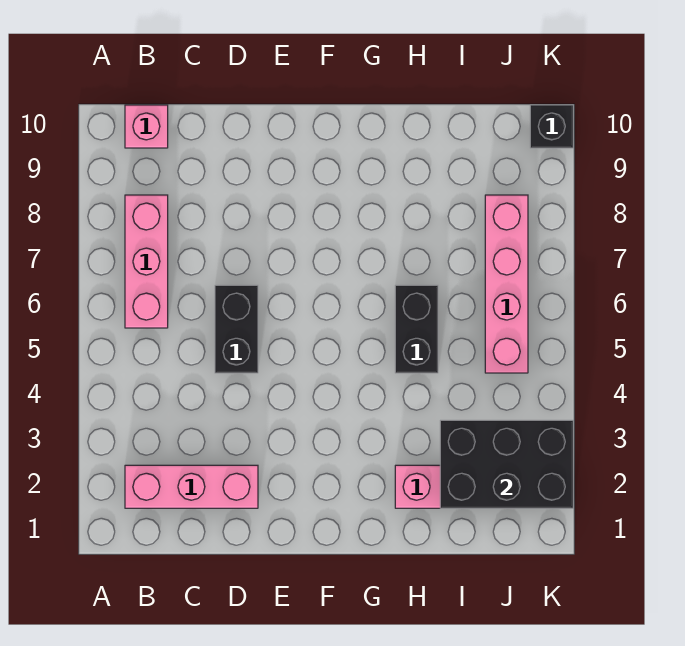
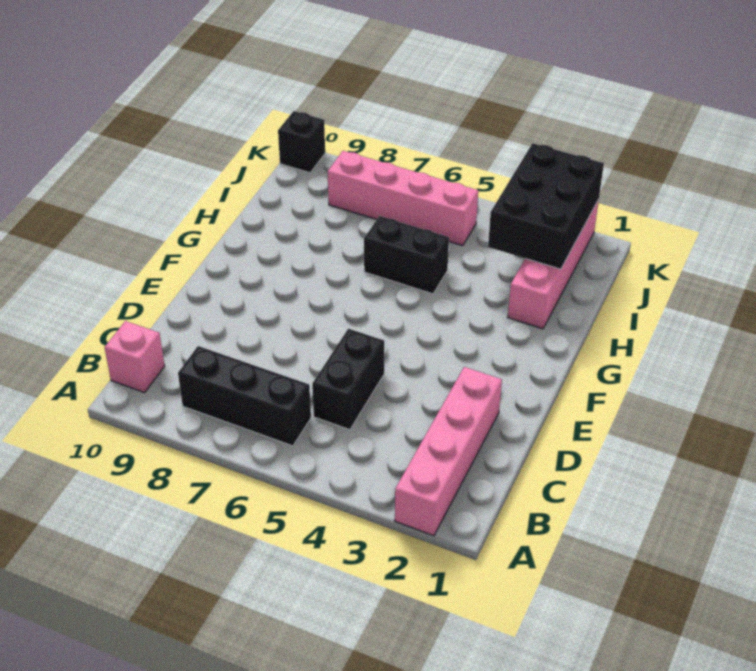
pink brick B2:D2 level 1 -> pink brick A2:D2 level 1
pink brick B6:B8 level 1 -> black brick B6:B8 level 1
black brick D5:D6 level 1 -> black brick C5:D5 level 1

